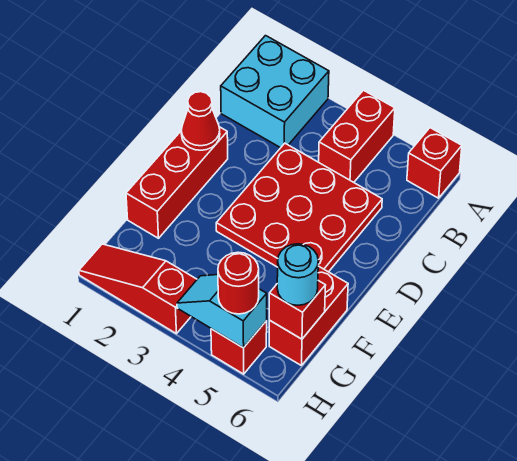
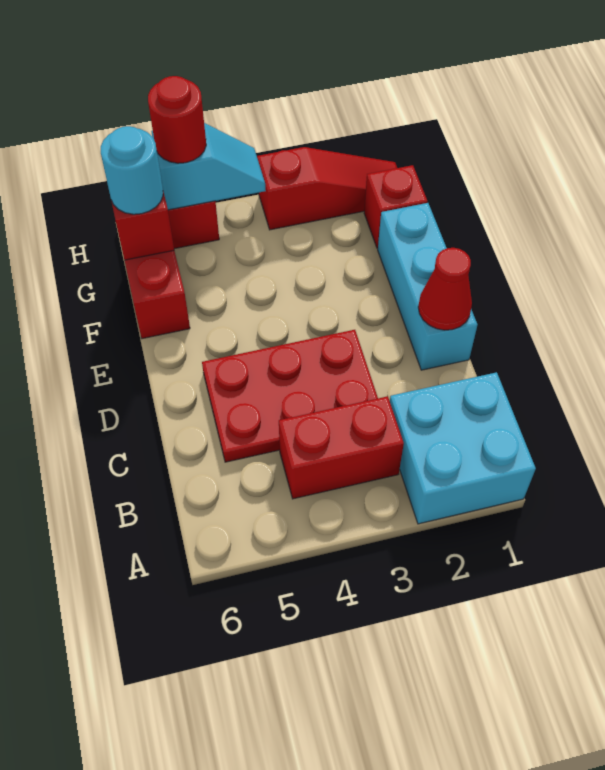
red brick A4:B4 level 1 -> red brick B3:B4 level 1
red brick A6 level 1 -> red brick G1 level 1
red plate C3:E5 level 1 -> red plate C3:D5 level 1
red brick D1:F1 level 1 -> cyan brick D1:F1 level 1

